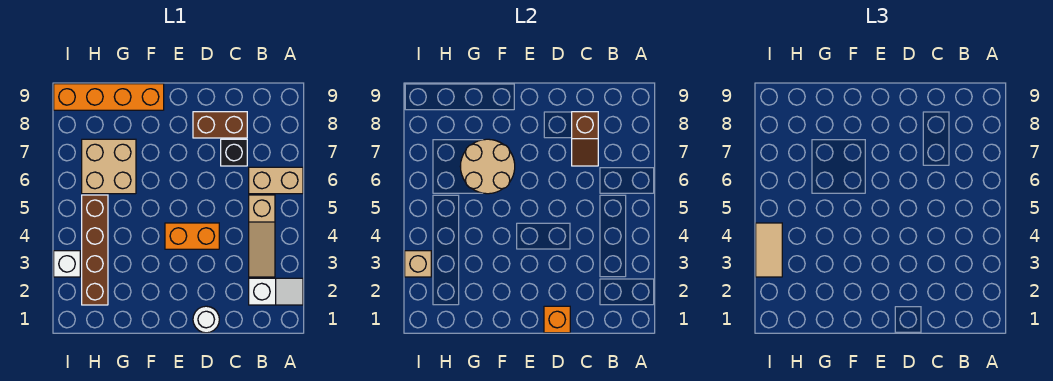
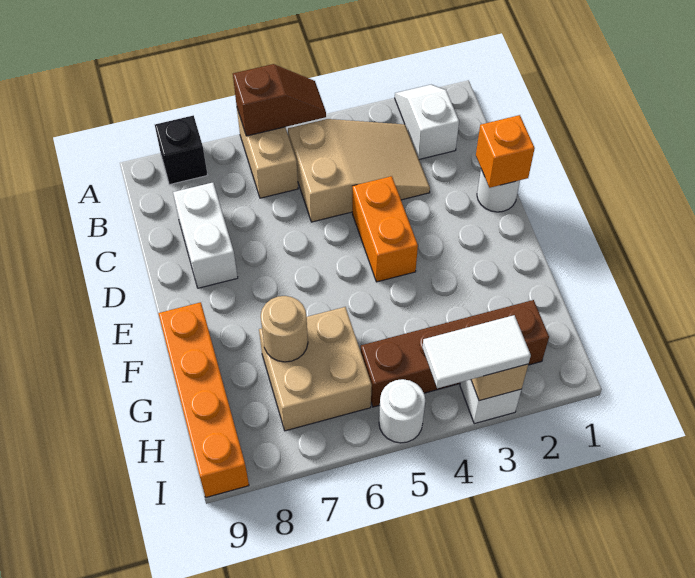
tan slope B3:B5 level 1 top 5 -> tan slope B3:C5 level 1 top 5
black brick C7 level 1 -> black brick A8 level 1
brown slope C7:C8 level 2 top 8 -> brown slope A5:A6 level 2 top 6
brown brick C8:D8 level 1 -> white brick C8:D8 level 1
tan round brick F6:G7 level 2 -> tan round brick G7 level 2
tan tile I3:I4 level 3 -> white tile I3:I4 level 3
none -> white round brick I5 level 1

